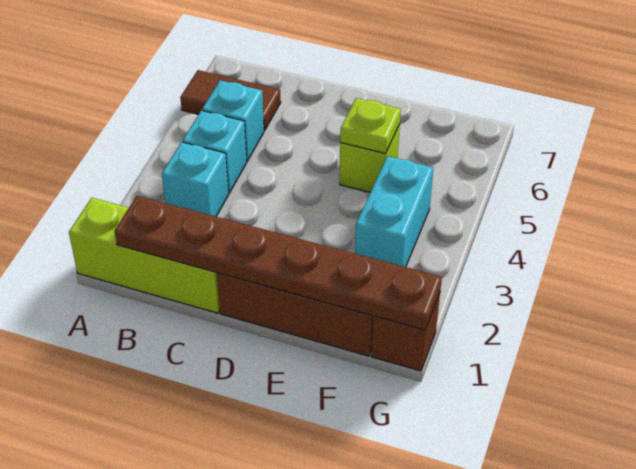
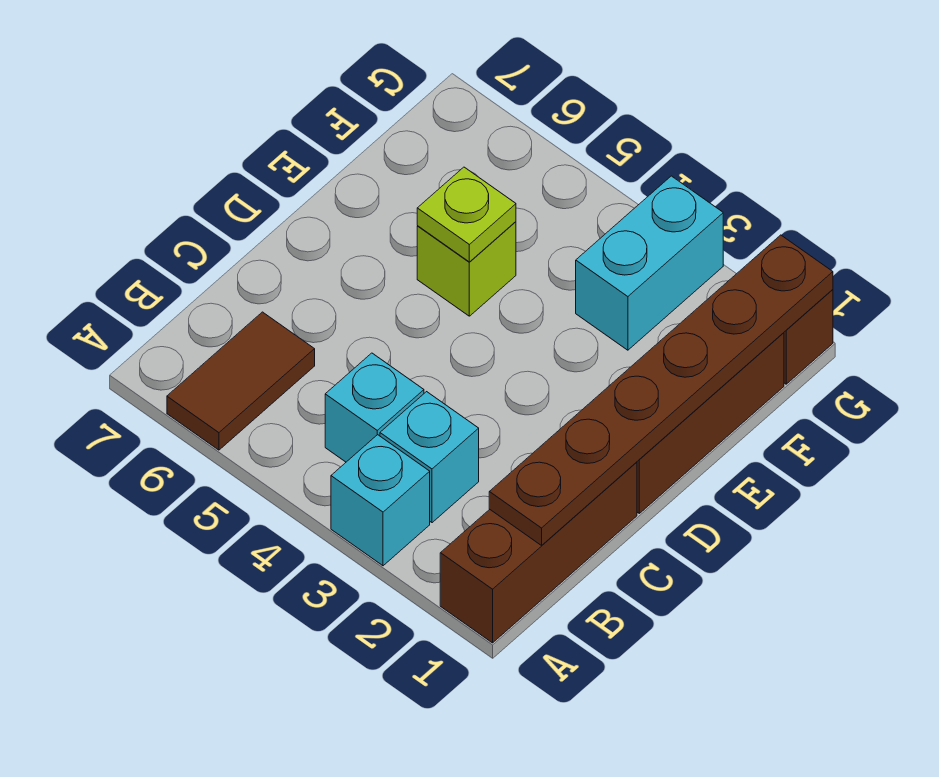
lime brick A1:C1 level 1 -> brown brick A1:C1 level 1
cyan brick B5 level 1 -> cyan brick A3 level 1
cyan brick F3:F4 level 1 -> cyan brick F3:G3 level 1

